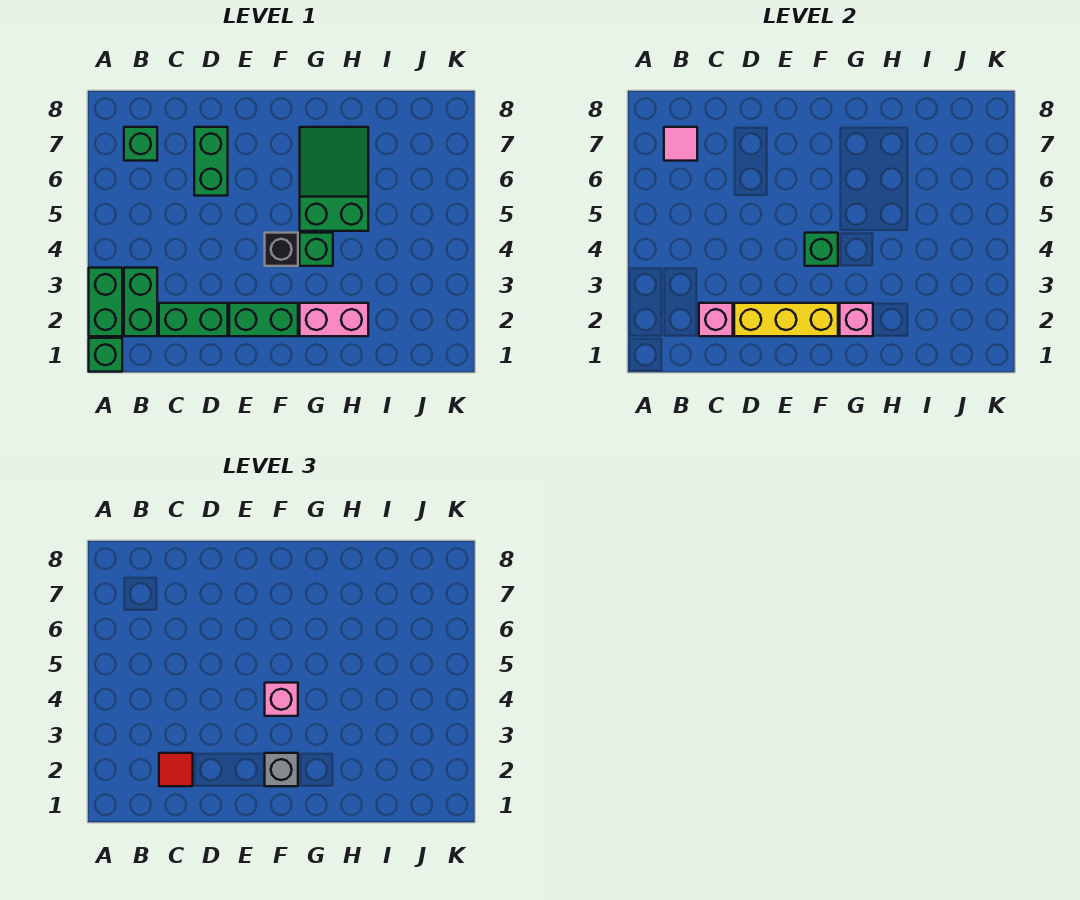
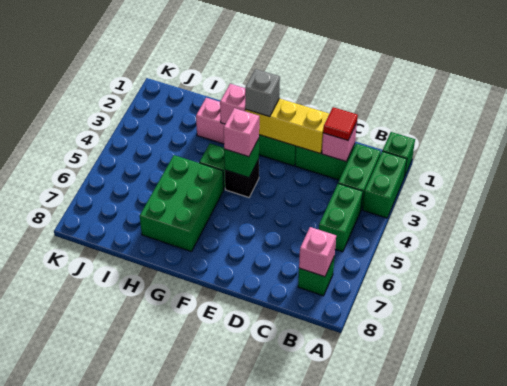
pink tile B7 level 2 -> pink brick B7 level 2
green brick D6:D7 level 1 -> green brick B4:B5 level 1
green slope G5:H7 level 1 top 5 -> green brick G5:H7 level 1

